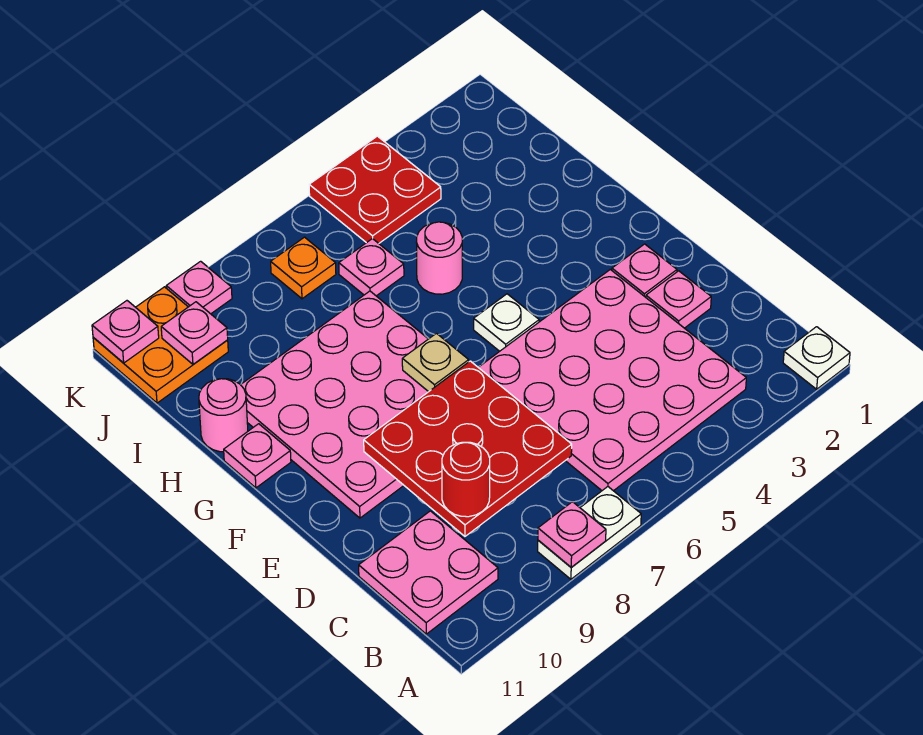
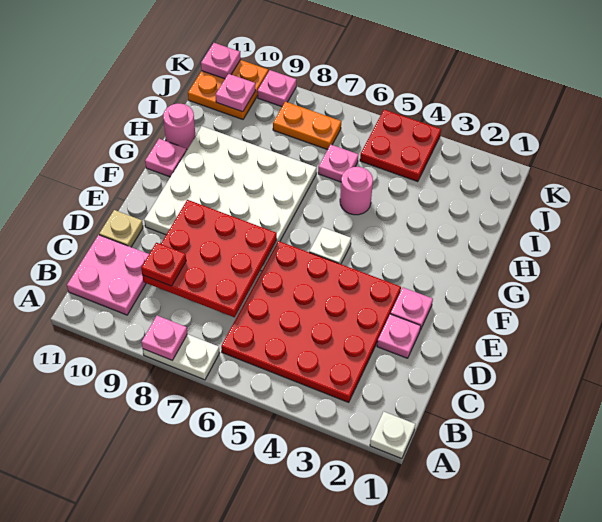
pink plate B3:E6 level 1 -> red plate B3:E6 level 1
red round brick C9 level 3 -> red plate C9 level 3
pink plate E7:H10 level 1 -> white plate E7:H10 level 1
tan plate F7 level 2 -> tan plate D11 level 1
orange plate J7 level 1 -> orange plate J7:J8 level 1

